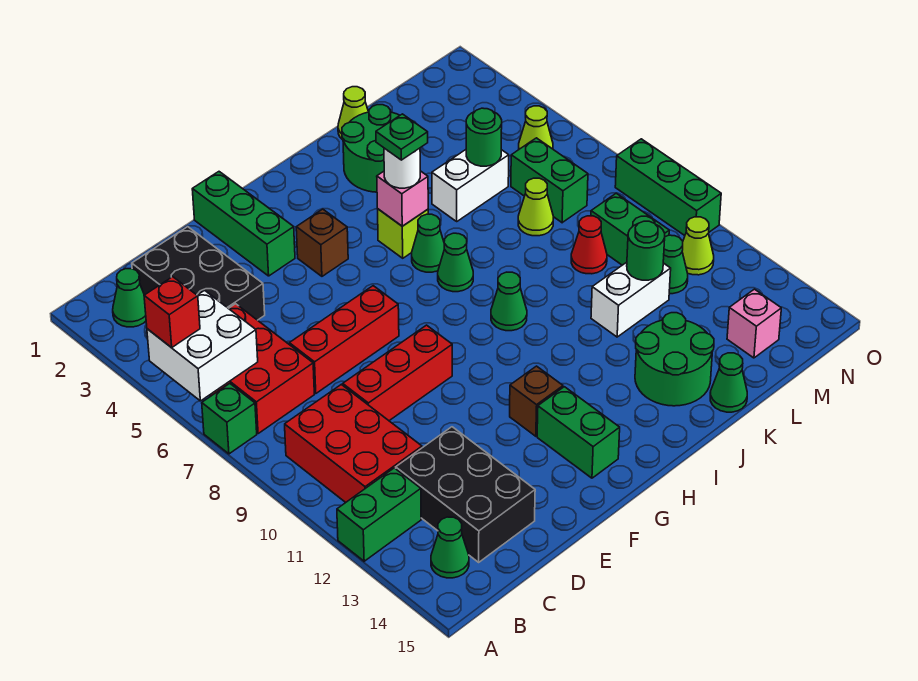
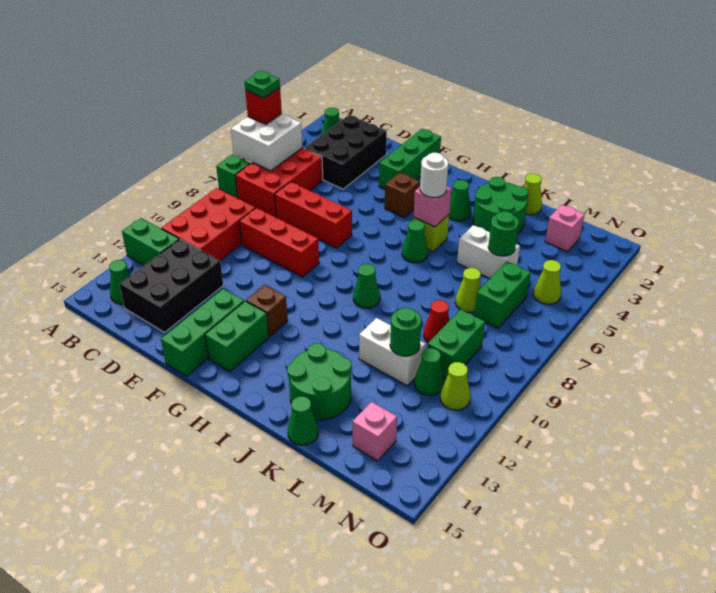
green plate I5 level 4 -> green plate A5 level 4
green cone I7 level 1 -> green cone I3 level 1
none -> pink brick M2 level 1
green brick O8:O10 level 1 -> green brick F13:F15 level 1

